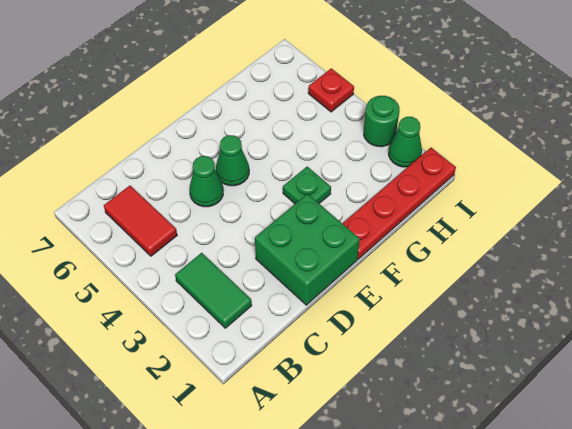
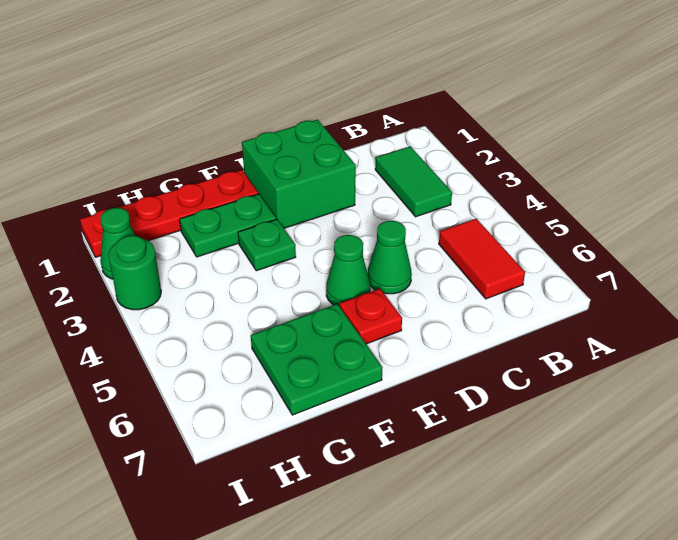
none -> green plate F2:G2 level 1
none -> green plate F6:G7 level 1
red plate I5 level 1 -> red plate E6 level 1

